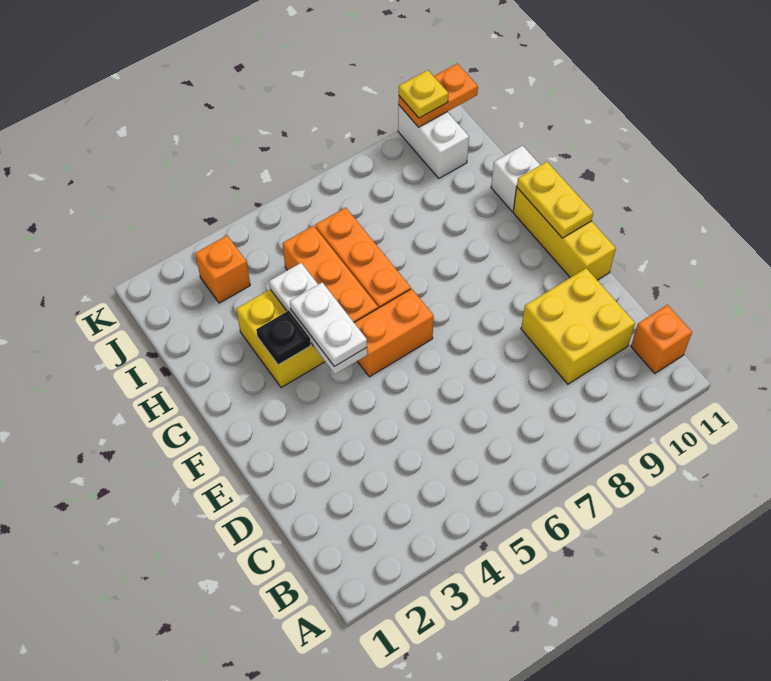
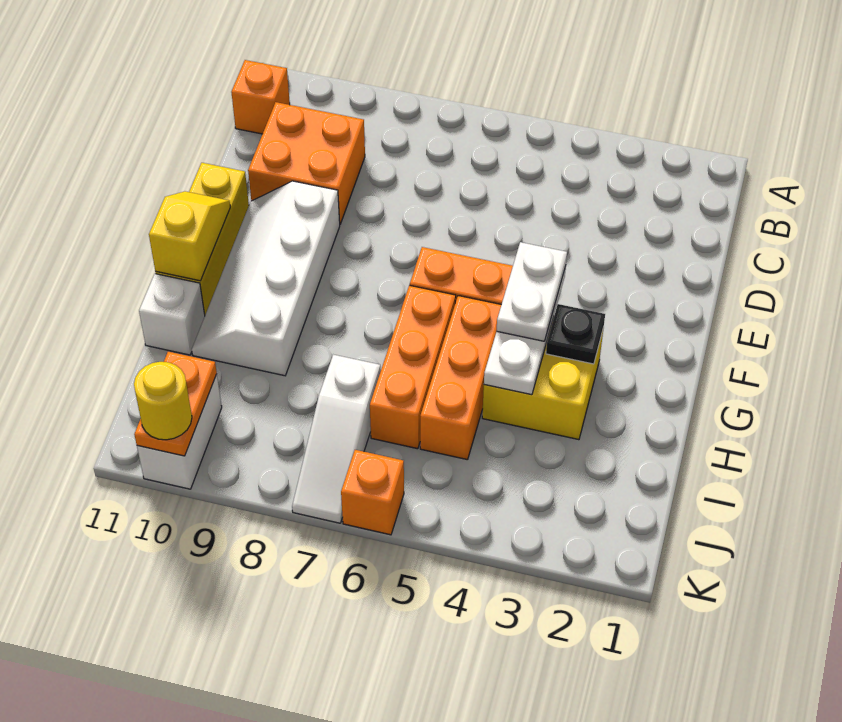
yellow brick C9:D10 level 1 -> orange brick C9:D10 level 1
none -> white slope E9:H10 level 1 top 9
yellow plate F11:G11 level 2 -> yellow slope F11:G11 level 2 top G
none -> white slope I7:K7 level 1 top I
orange brick J3 level 1 -> orange brick K6 level 1
orange plate K10:K11 level 2 -> orange plate J10:K10 level 2
yellow plate K10 level 3 -> yellow round brick K10 level 3

